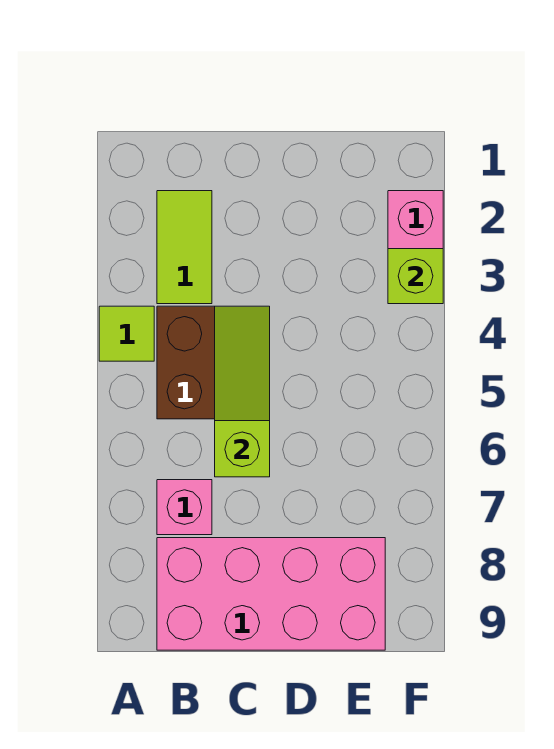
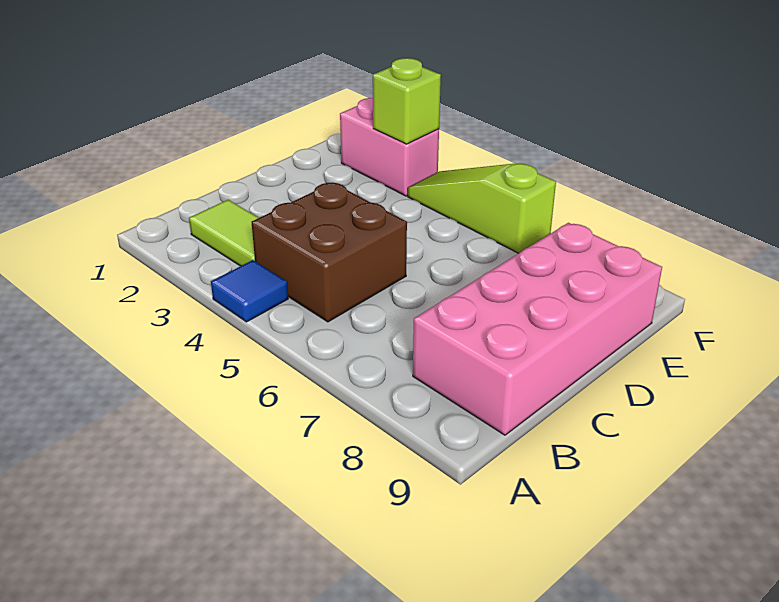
lime tile A4 level 1 -> blue tile A4 level 1
pink brick B7 level 1 -> none
lime slope C4:C6 level 2 top 6 -> lime slope F4:F6 level 1 top 6

